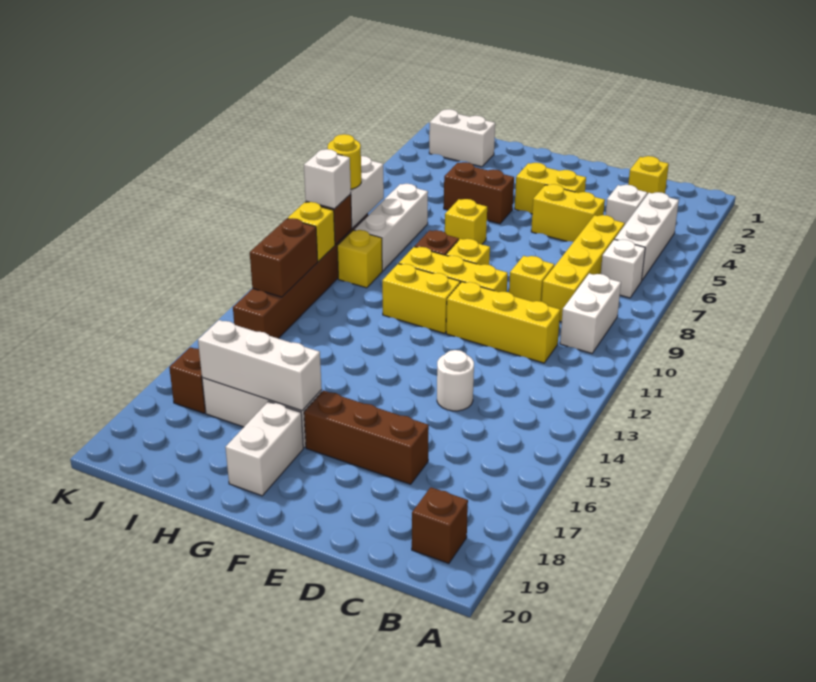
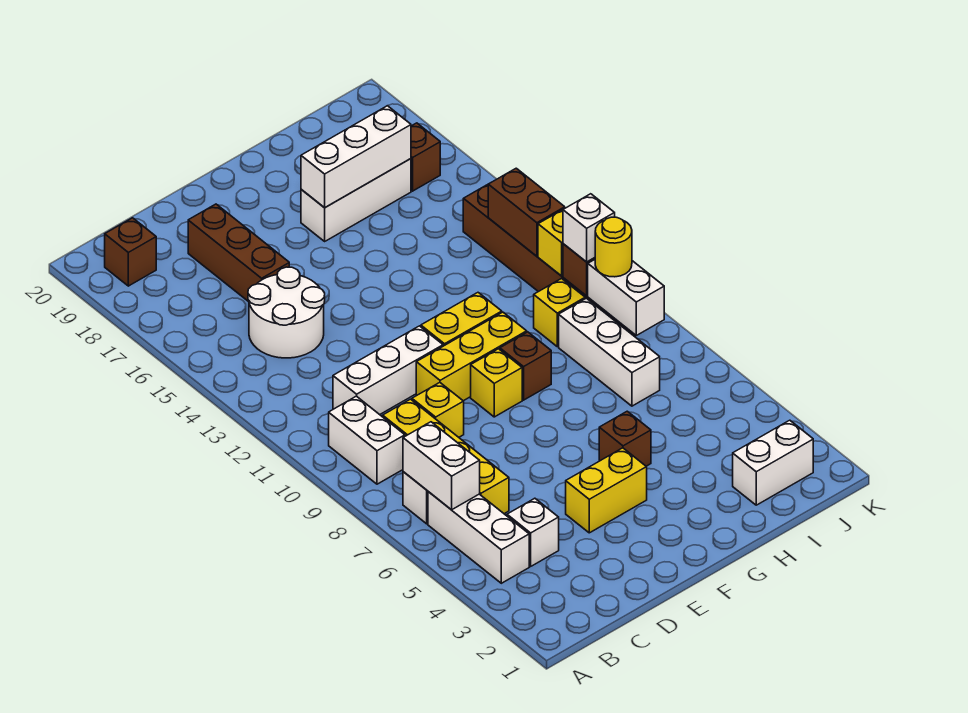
yellow brick C2 level 1 -> none
yellow brick C11:E11 level 1 -> white brick C11:E11 level 1
yellow brick D5:E5 level 1 -> none
white round brick D14 level 1 -> white round brick C14:D15 level 1
brown brick D17:F17 level 1 -> brown brick D16:D18 level 1
brown brick G5:H5 level 1 -> brown brick G5 level 1
yellow brick G7 level 1 -> none
white brick G18:G19 level 1 -> white brick B6:B7 level 2

